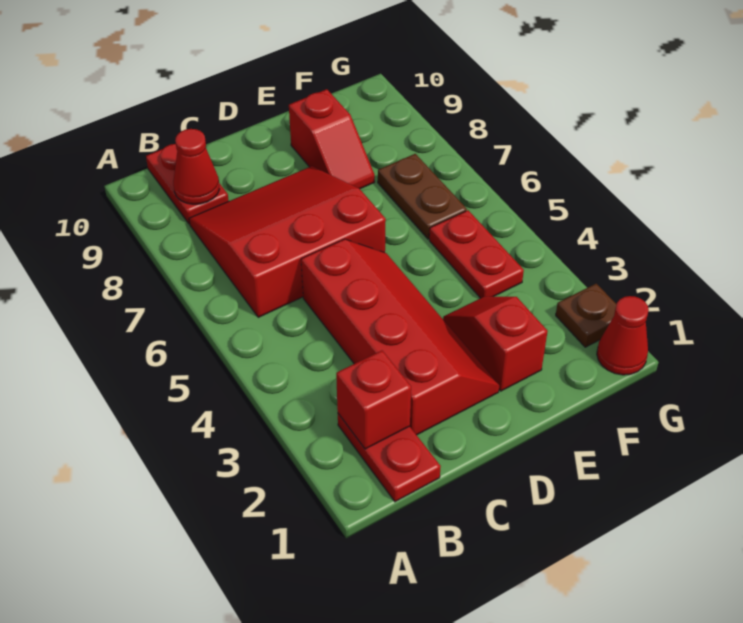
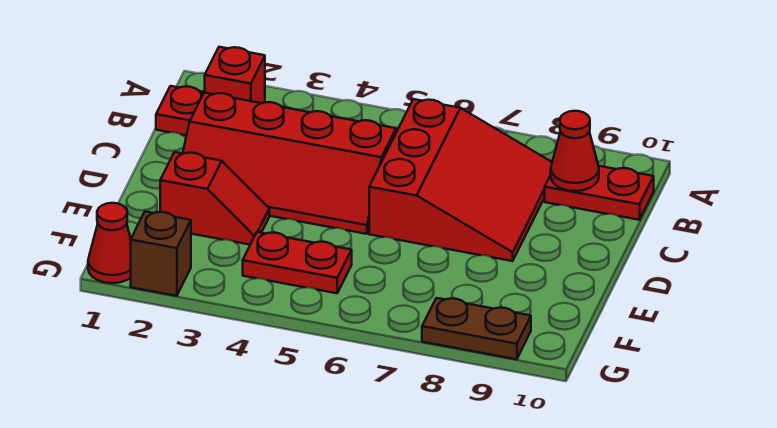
red slope E8:E9 level 1 top 9 -> none
brown plate F6:F7 level 1 -> brown plate G8:G9 level 1
brown plate G2 level 1 -> brown brick G2 level 1

